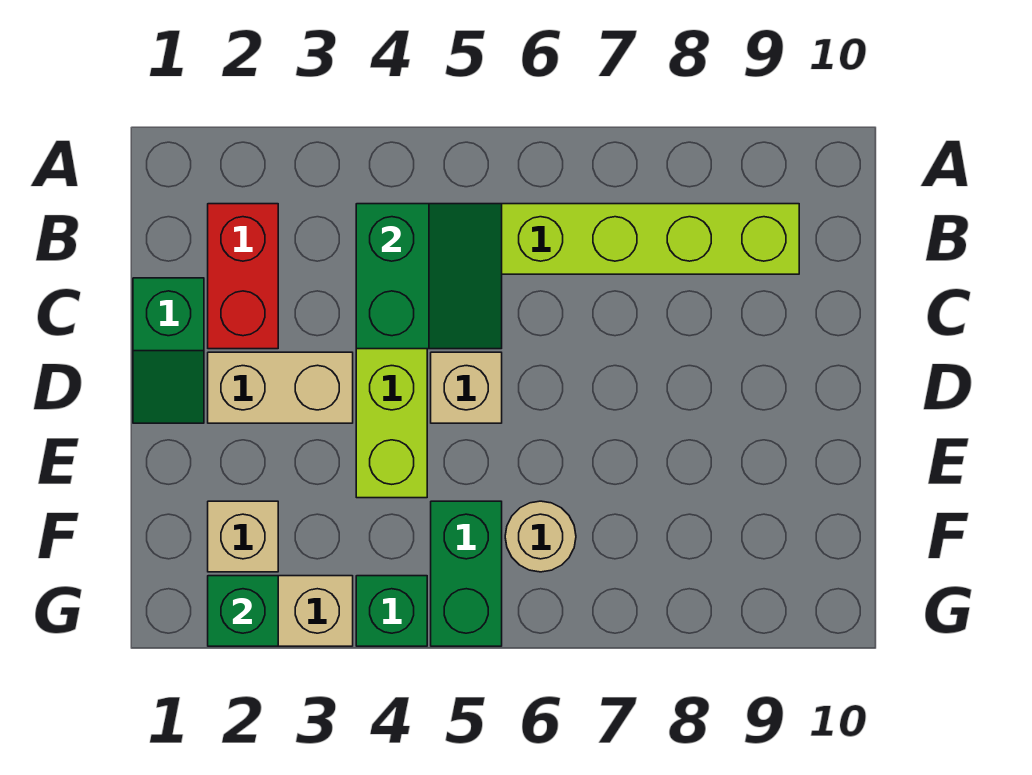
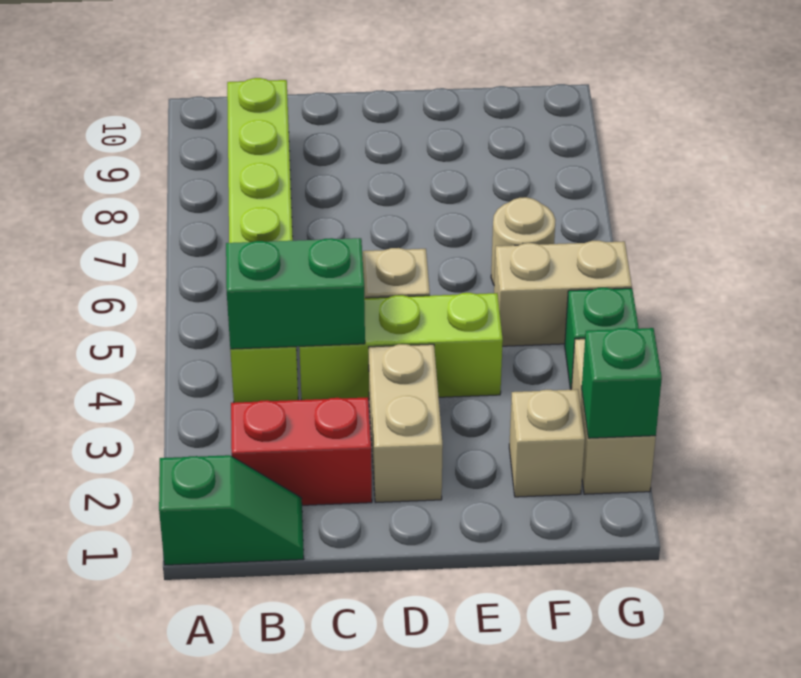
green slope C1:D1 level 1 top C -> green slope A1:B1 level 1 top A
green brick F5:G5 level 1 -> tan brick F5:G5 level 1

